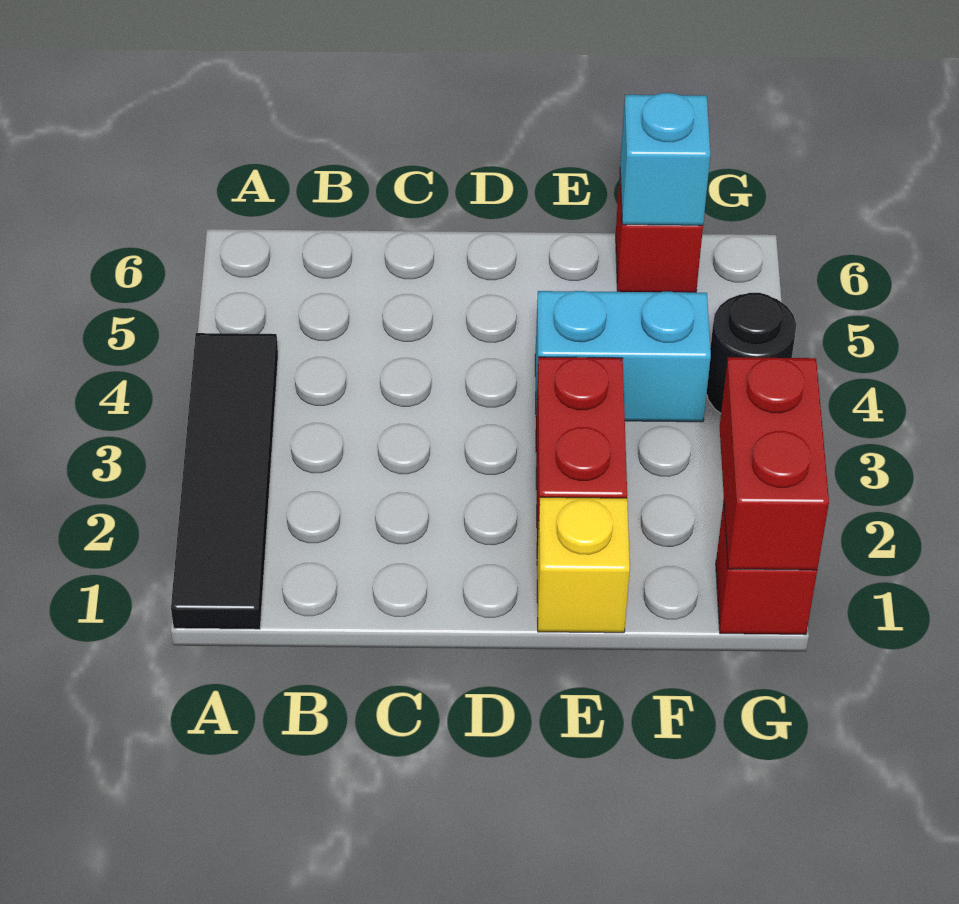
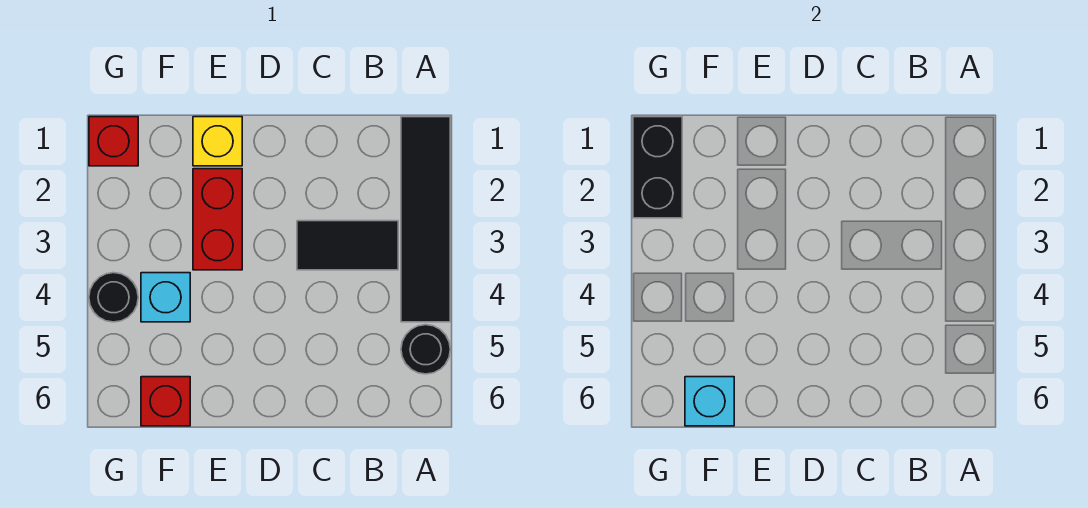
none -> black round brick A5 level 1
none -> black tile B3:C3 level 1
cyan brick E4:F4 level 1 -> cyan brick F4 level 1
red brick G1:G2 level 2 -> black brick G1:G2 level 2

